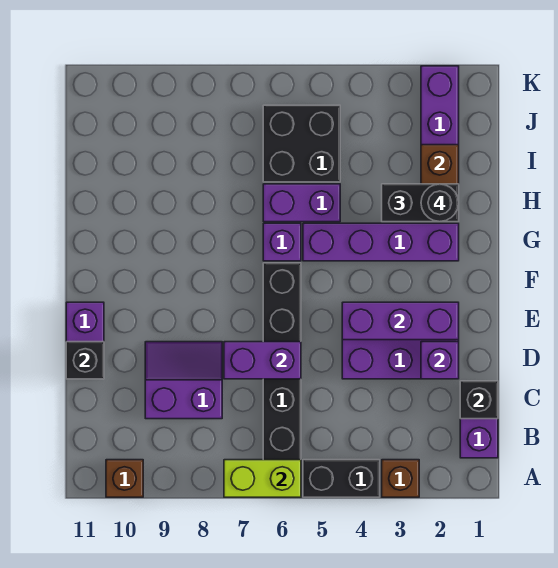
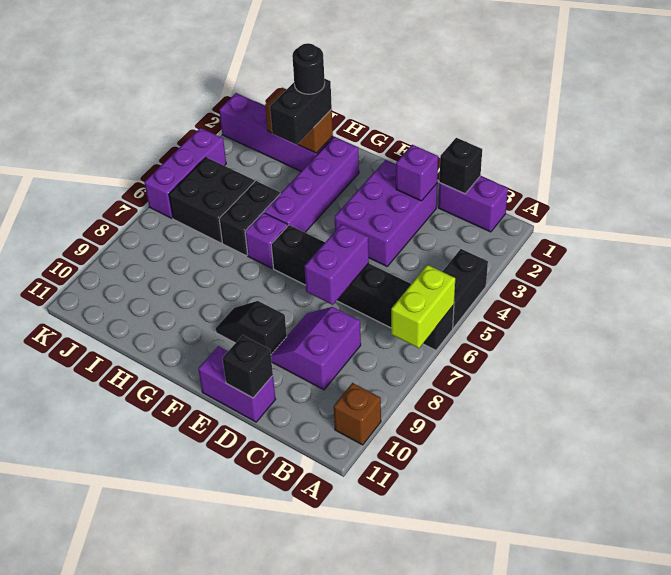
brown brick A3 level 1 -> none
purple brick E2:E4 level 2 -> purple brick K4:K6 level 1
none -> black slope E9:F9 level 1 top E
purple brick H5:H6 level 1 -> black brick H5:H6 level 1

